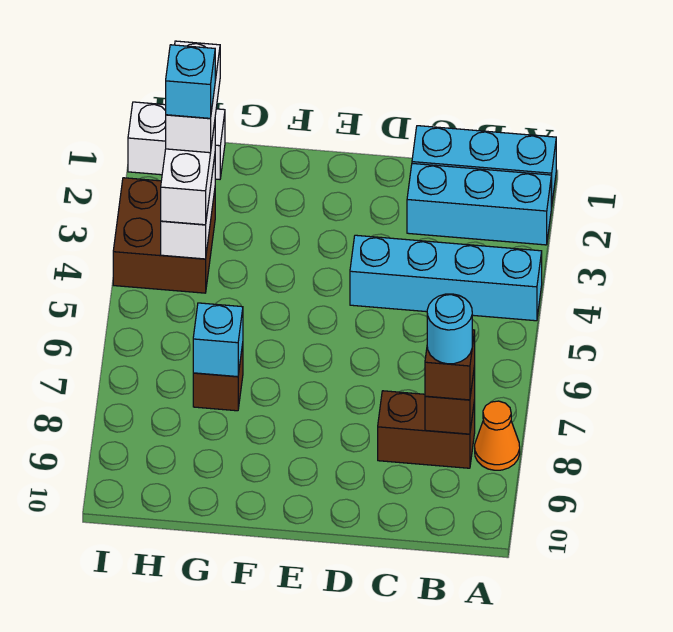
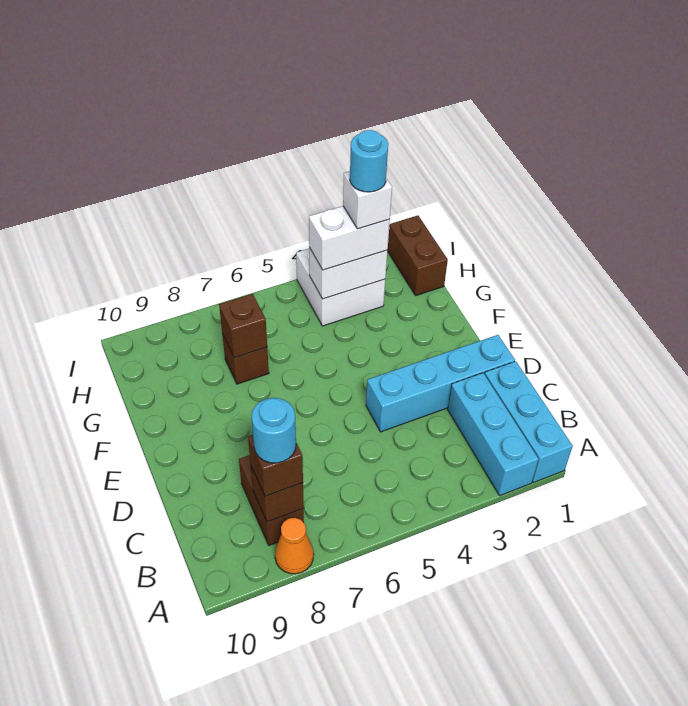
cyan brick A4:D4 level 1 -> cyan brick D1:D4 level 1
cyan brick G7 level 2 -> brown brick G7 level 2
white brick H1:I1 level 1 -> brown brick H1:I1 level 1
white brick H2:H3 level 4 -> white brick H3 level 4
brown brick H3:I4 level 1 -> white brick H3:I4 level 1
cyan brick H3 level 5 -> cyan round brick H3 level 5

